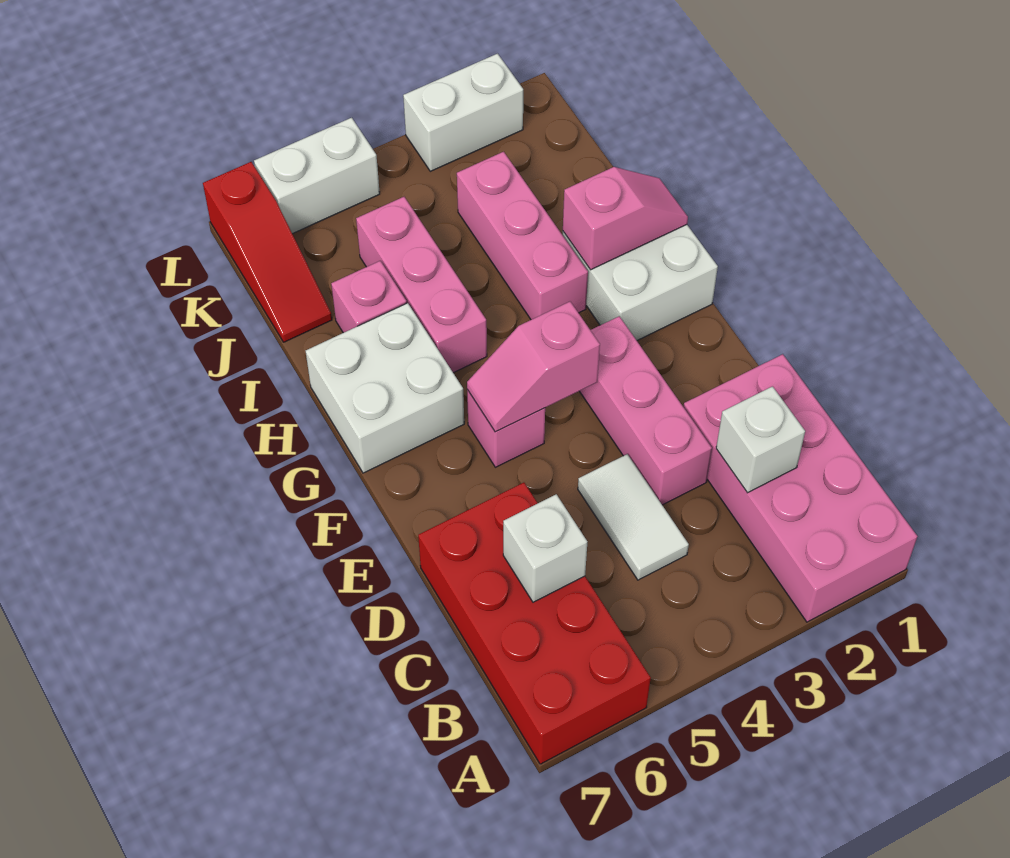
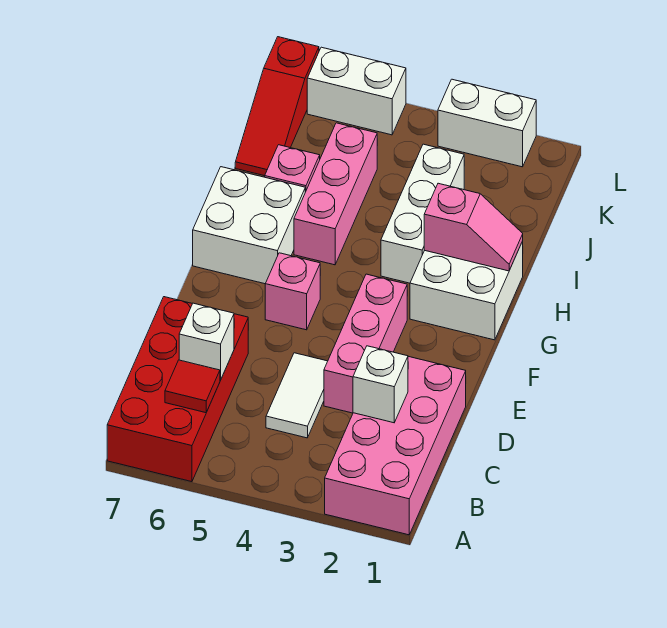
none -> red tile B6 level 2
pink slope F4:F5 level 2 top 4 -> none
pink brick H3:J3 level 1 -> white brick H3:J3 level 1

